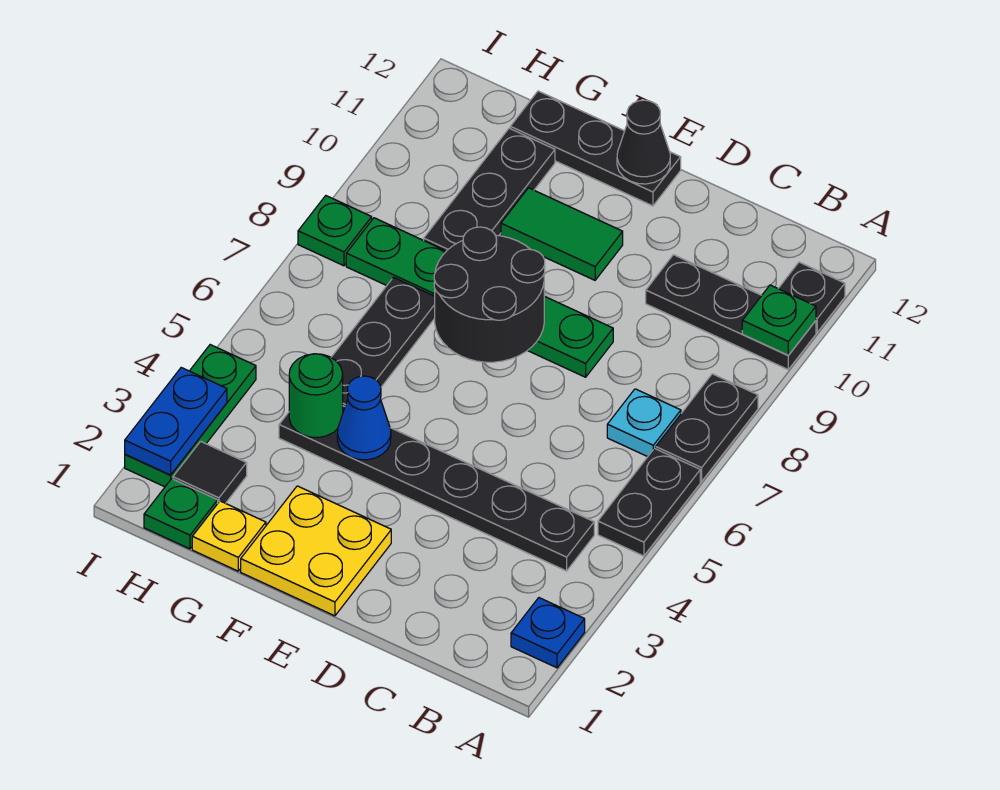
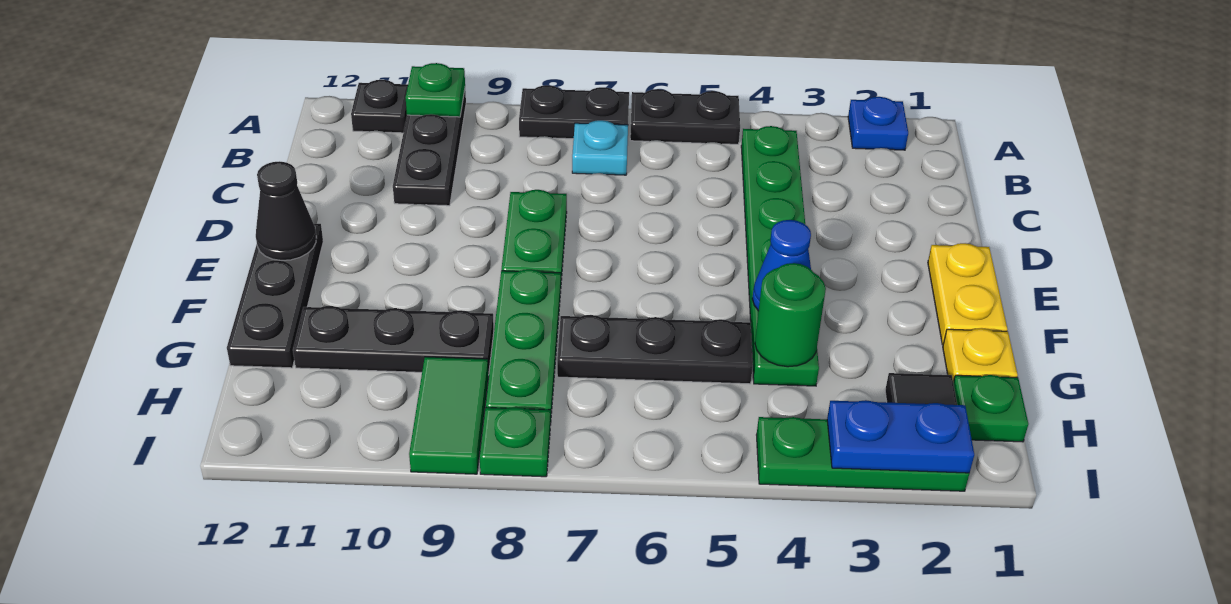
black plate B4:G4 level 1 -> green plate B4:G4 level 1
yellow plate E1:F2 level 1 -> yellow plate E1:F1 level 1
black round brick E7:F8 level 2 -> none
green tile E10:F10 level 1 -> green tile H9:I9 level 1

